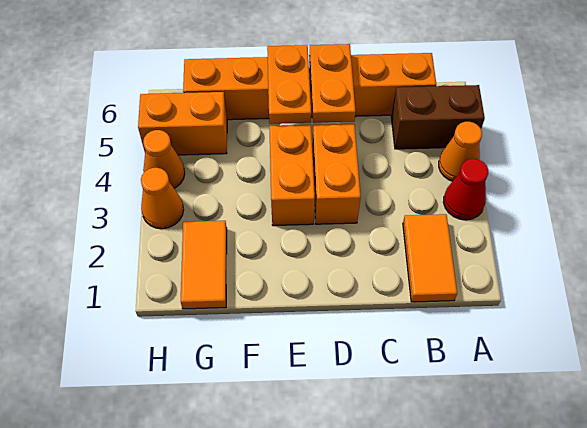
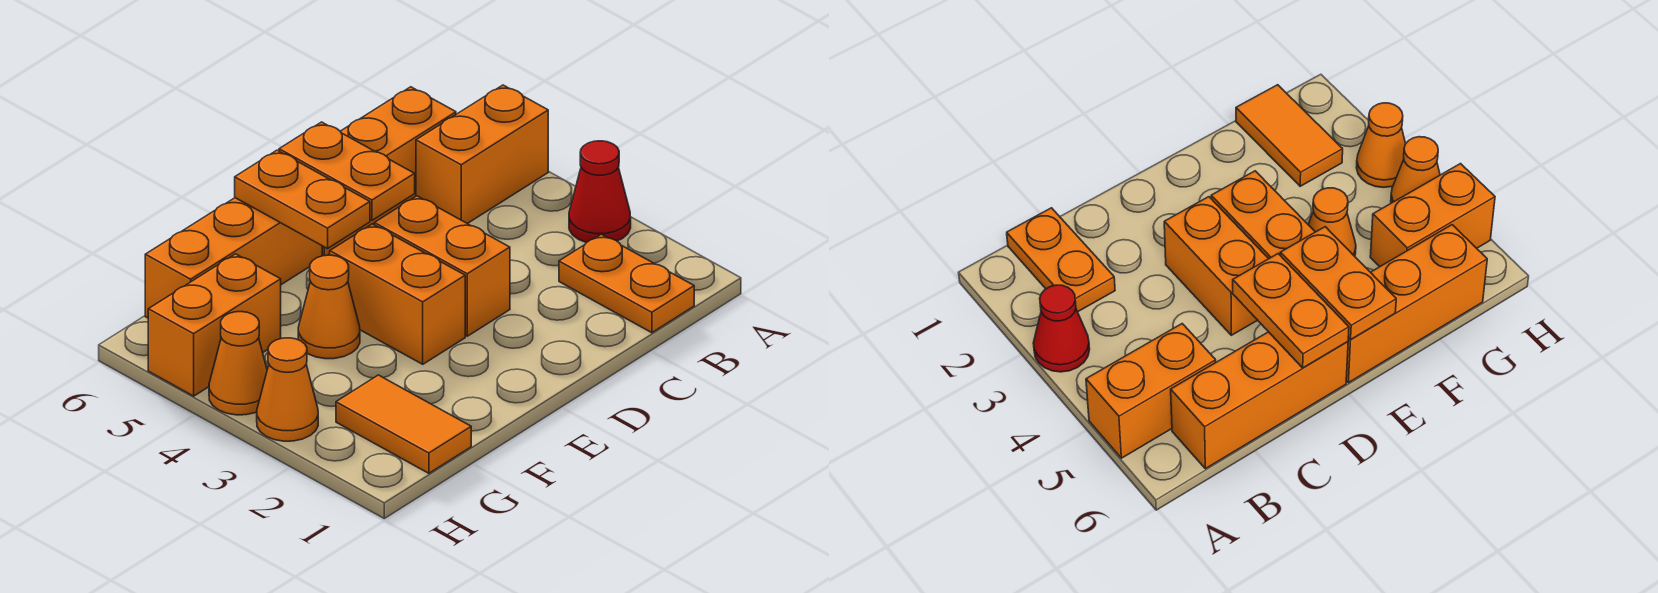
orange cone A4 level 1 -> orange cone F4 level 1
brown brick A5:B5 level 1 -> orange brick A5:B5 level 1
orange tile B1:B2 level 1 -> orange plate B1:B2 level 1

